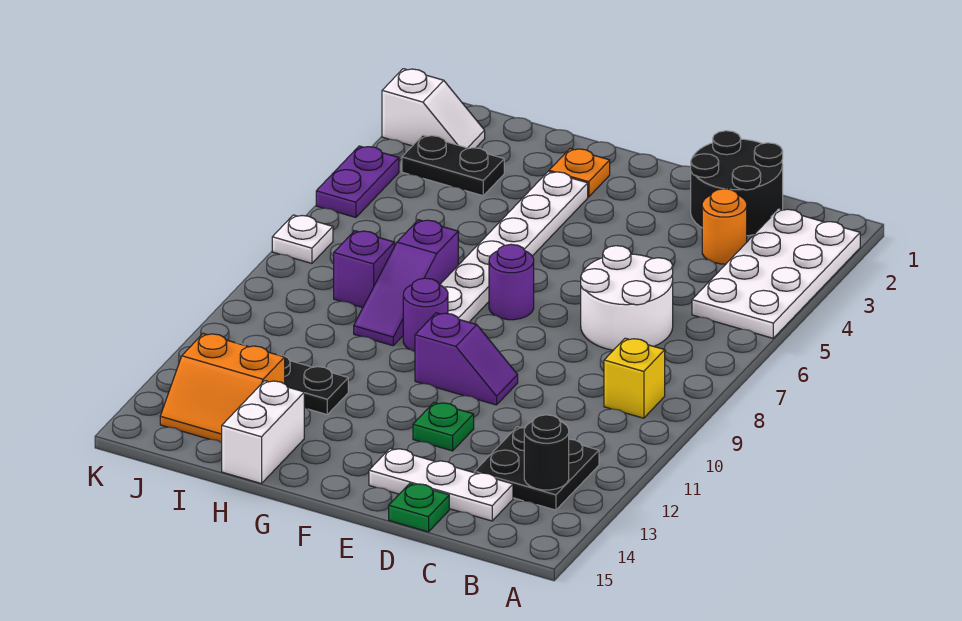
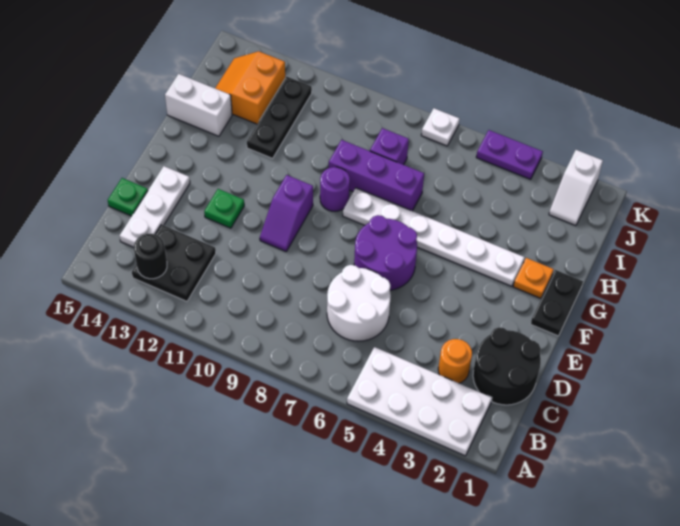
yellow brick B9 level 1 -> none
purple round brick F7 level 1 -> purple round brick E6:F7 level 1
purple slope H7:H9 level 1 top 7 -> purple brick H7:H9 level 1
black plate I3:J3 level 1 -> black plate F1:G1 level 1

